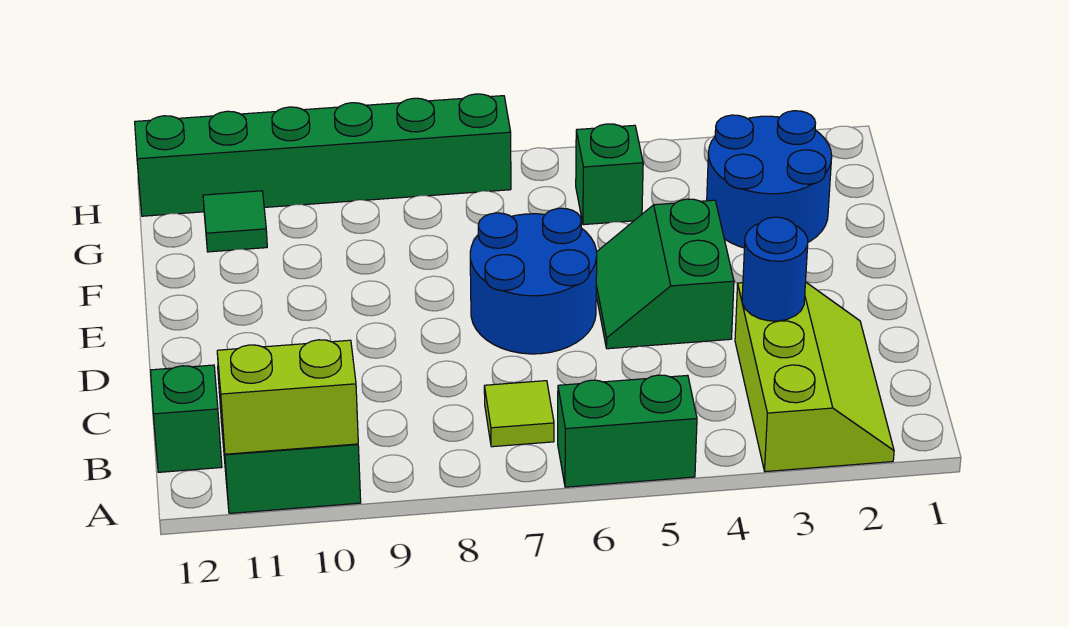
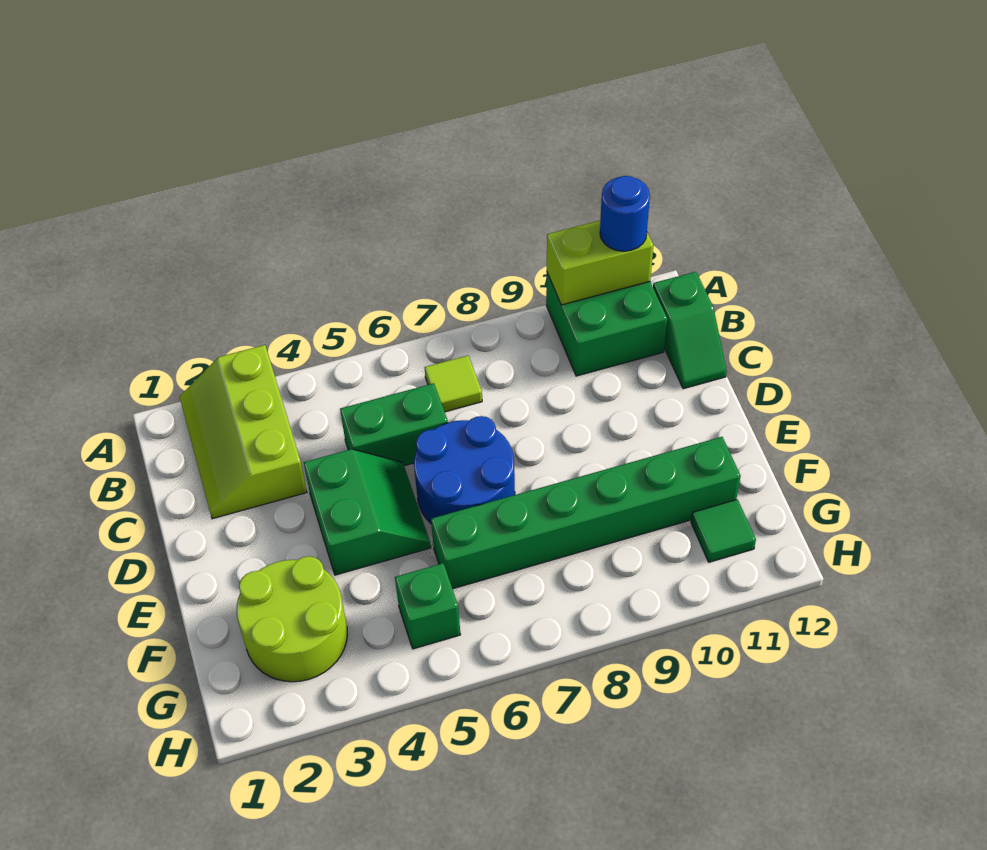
green brick A5:A6 level 1 -> green brick C5:C6 level 1
blue round brick C3 level 2 -> blue round brick A11 level 3
blue round brick F2:G3 level 1 -> lime round brick F2:G3 level 1
green brick H7:H12 level 1 -> green brick F6:F11 level 1

